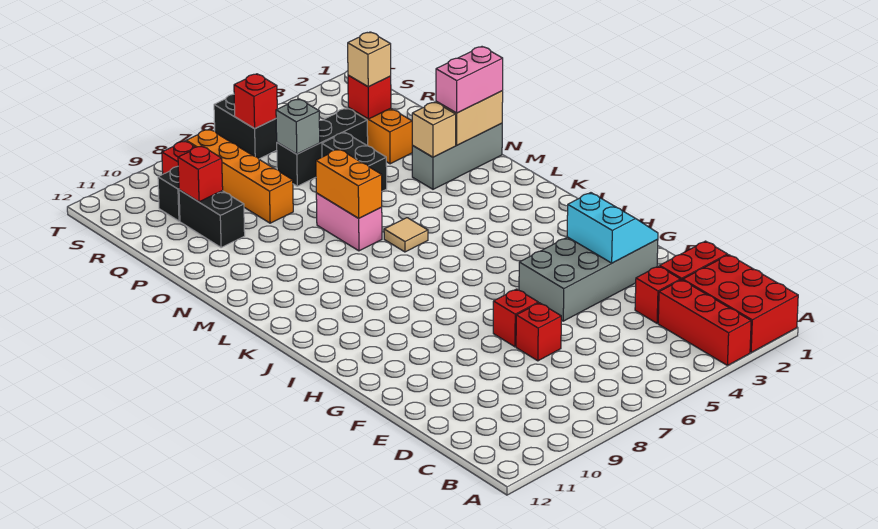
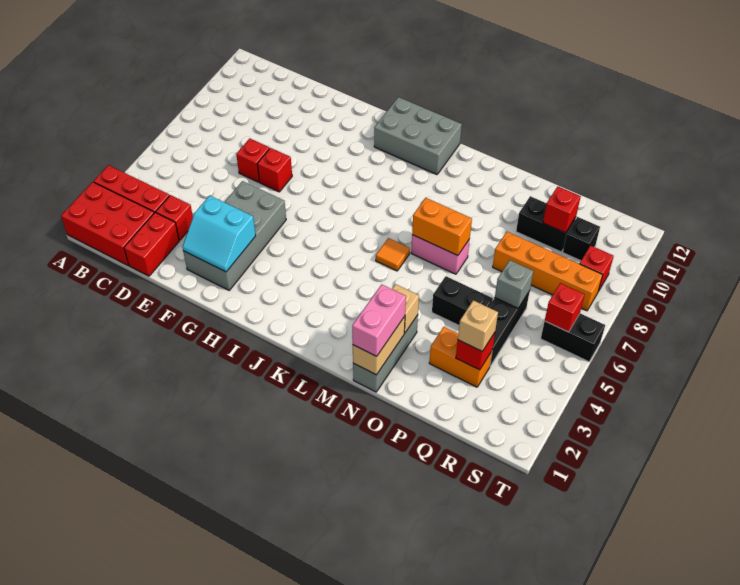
none -> grey brick I11:K12 level 1
tan tile L6 level 1 -> orange tile L6 level 1

